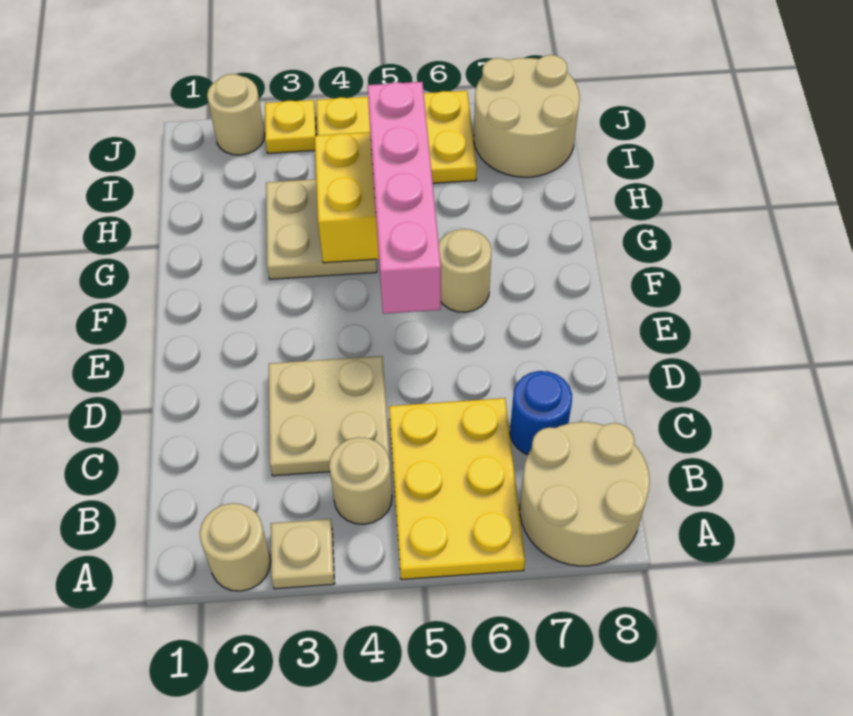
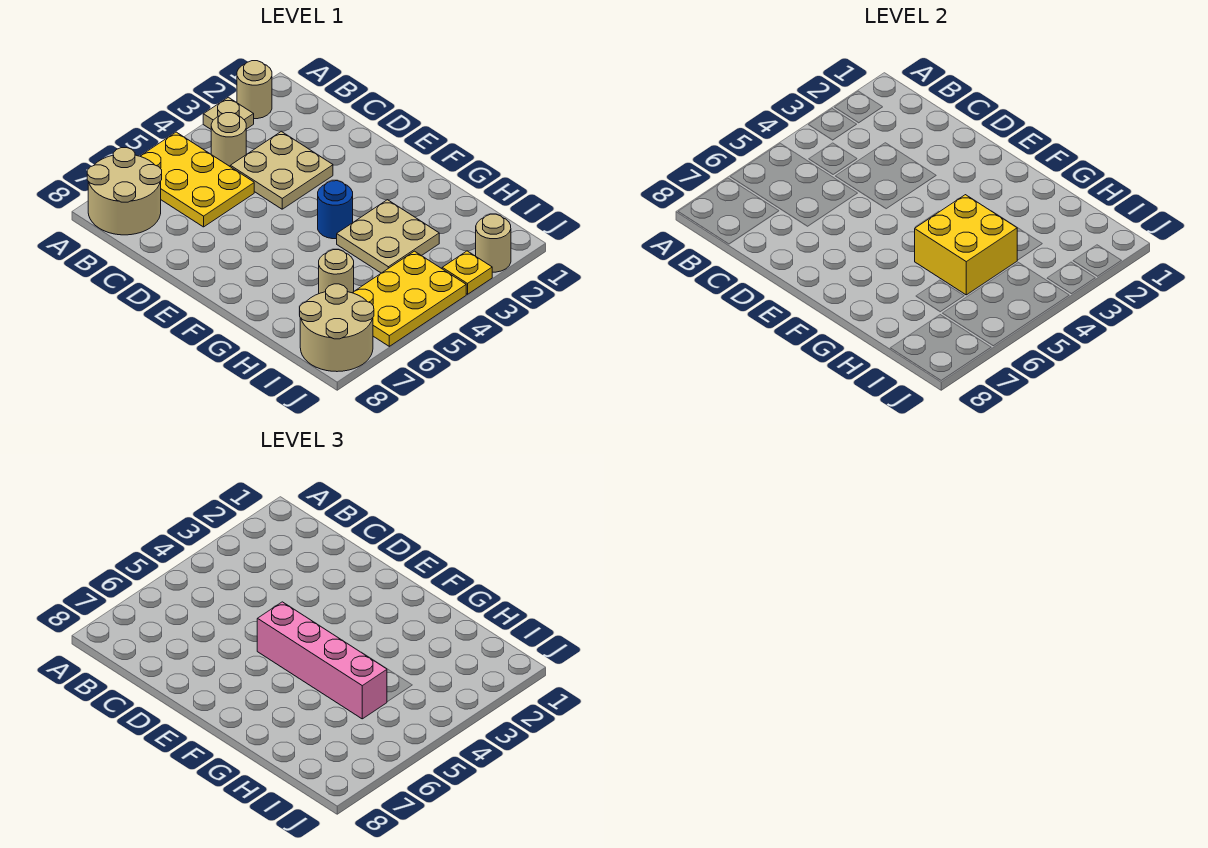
blue round brick C7 level 1 -> blue round brick F4 level 1
tan round brick F6 level 1 -> tan round brick H6 level 1

